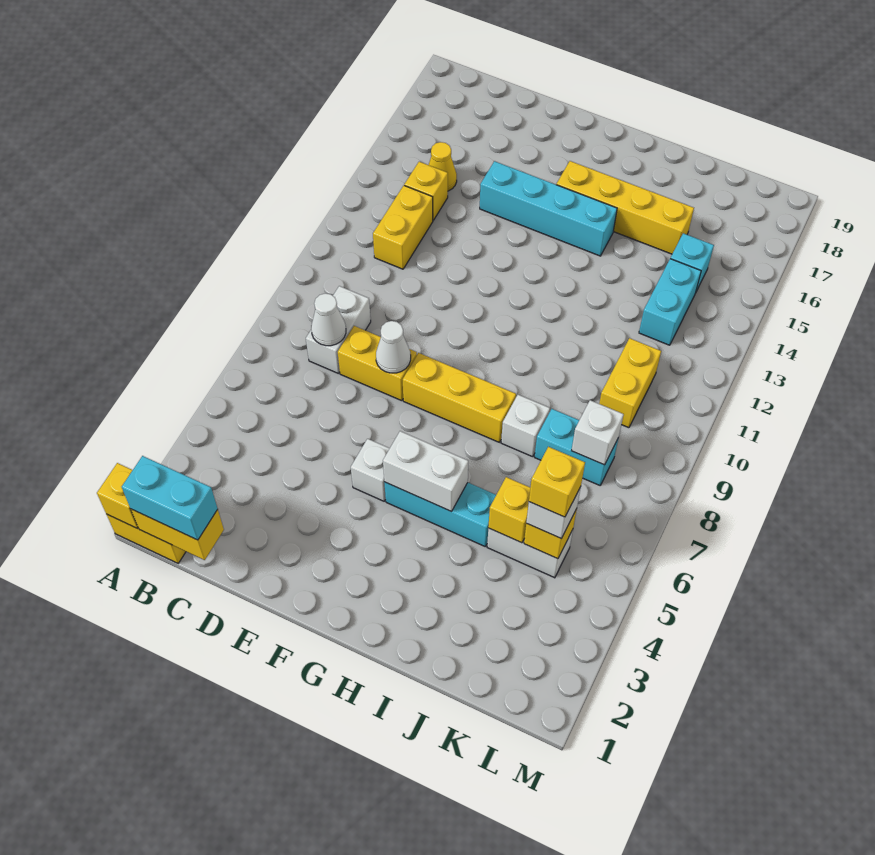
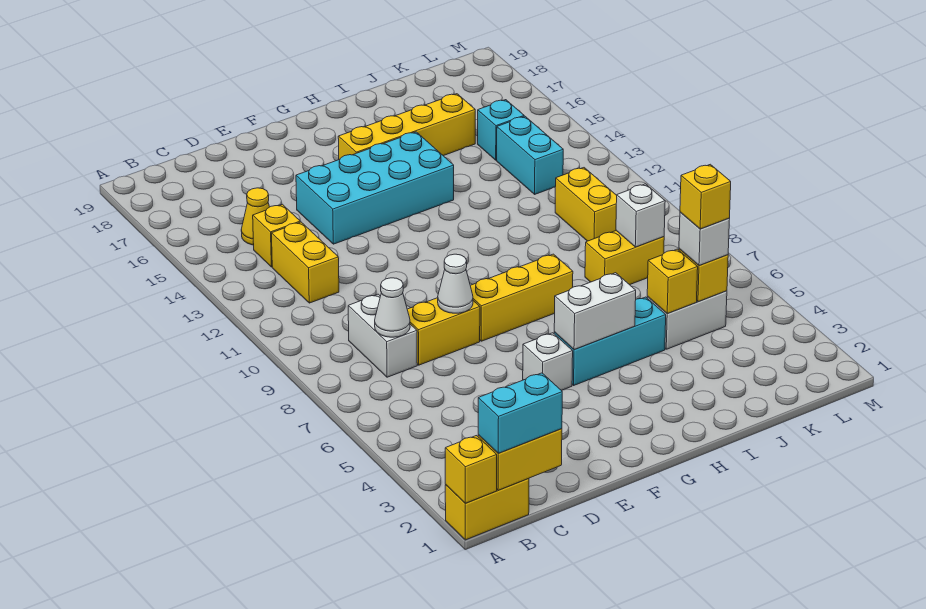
cyan brick E15:H15 level 1 -> cyan brick E14:H15 level 1
white brick I8 level 1 -> none
cyan brick J8:K8 level 1 -> yellow brick J8:K8 level 1

